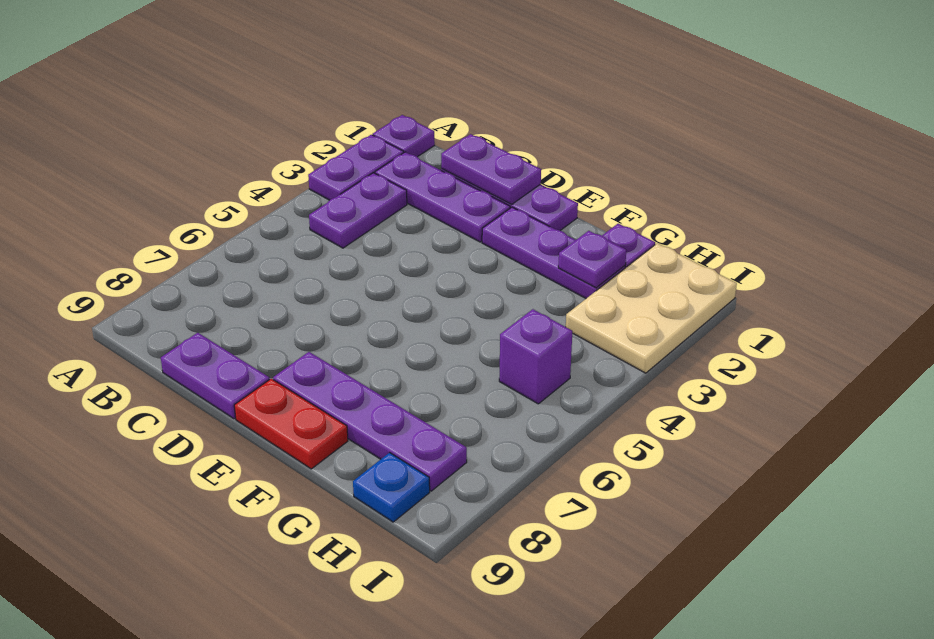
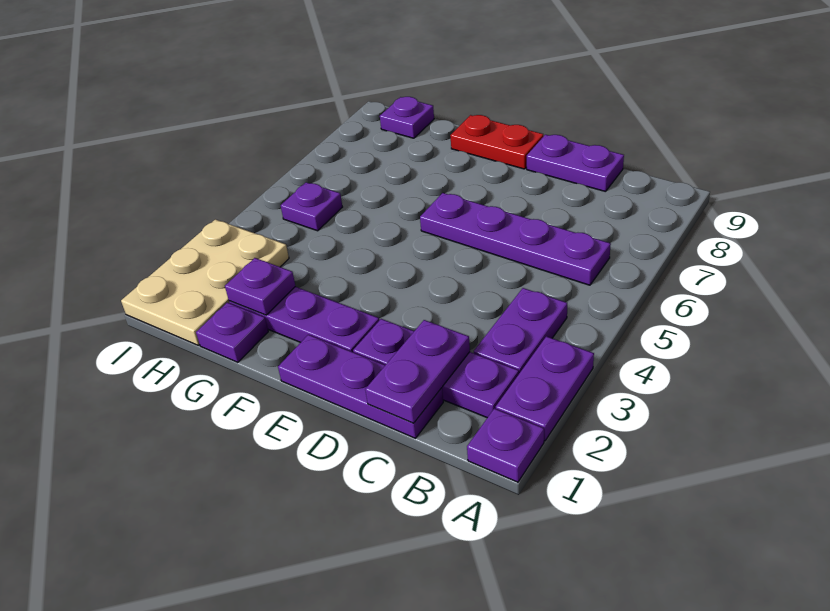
purple plate C1:D1 level 2 -> purple plate C1:C2 level 2
purple plate E8:H8 level 1 -> purple plate B6:E6 level 1
purple brick H5 level 1 -> purple plate H5 level 1
blue plate H9 level 1 -> purple plate H9 level 1

